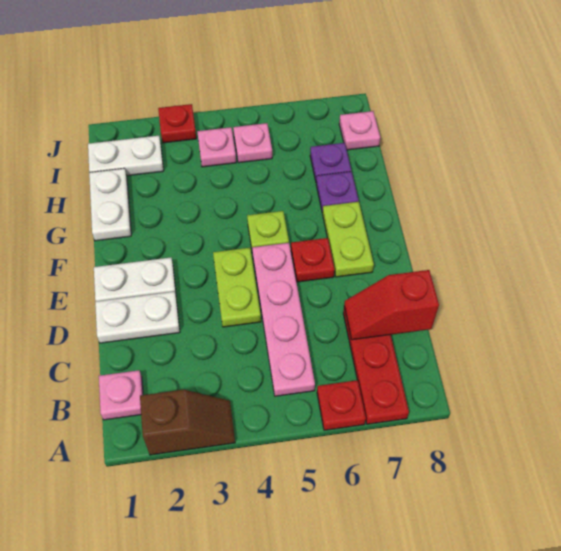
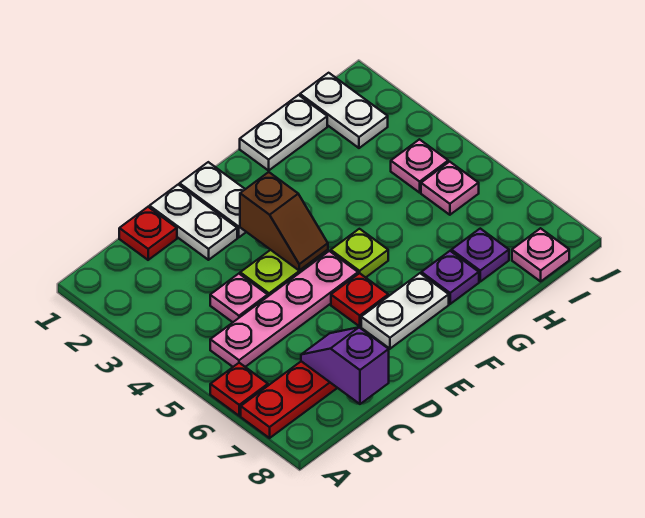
brown slope A2:A3 level 1 top 2 -> brown slope E3:E4 level 2 top 3
pink plate B1 level 1 -> pink plate C4 level 1
red slope C7:C8 level 2 top 8 -> purple slope C7:C8 level 2 top 8
lime plate E7:F7 level 1 -> white plate E7:F7 level 1
red plate J3 level 1 -> red plate C1 level 1

